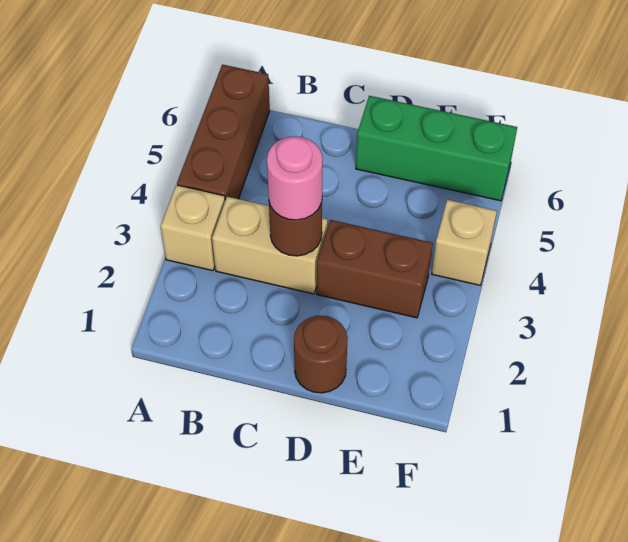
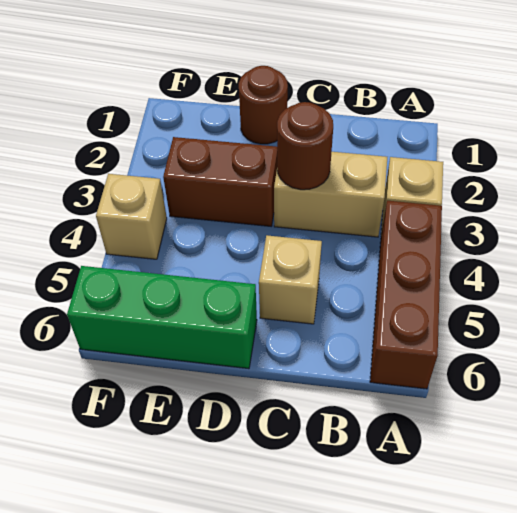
pink round brick C3 level 3 -> none
none -> tan brick C5 level 1

